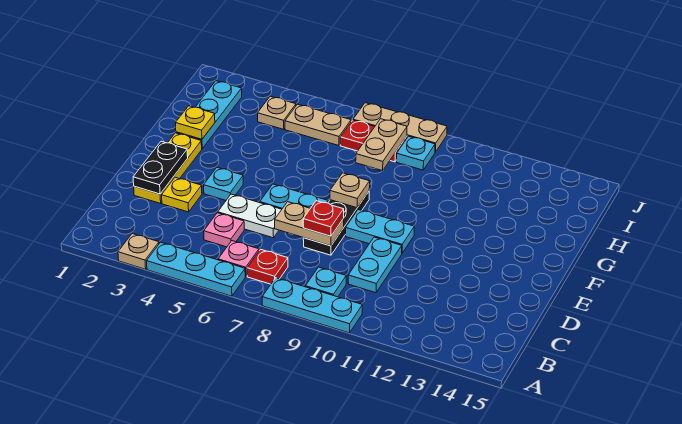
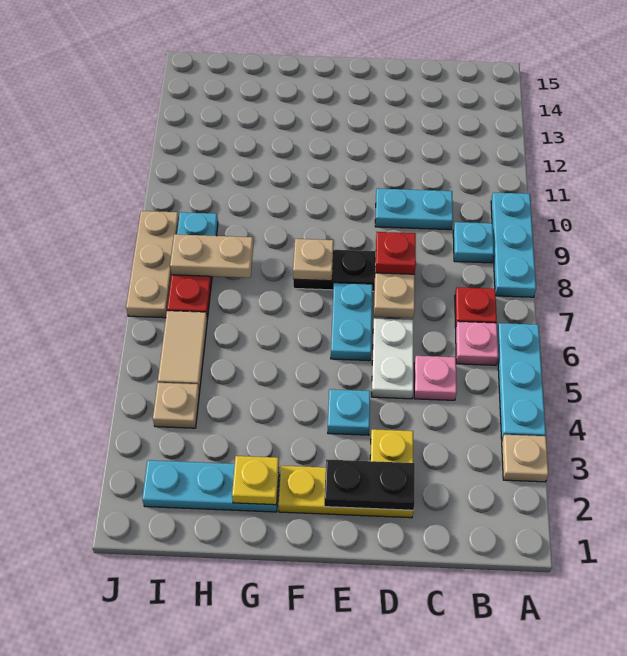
cyan plate E9:E10 level 1 -> none
tan plate I5:I6 level 1 -> tan tile I5:I6 level 1

